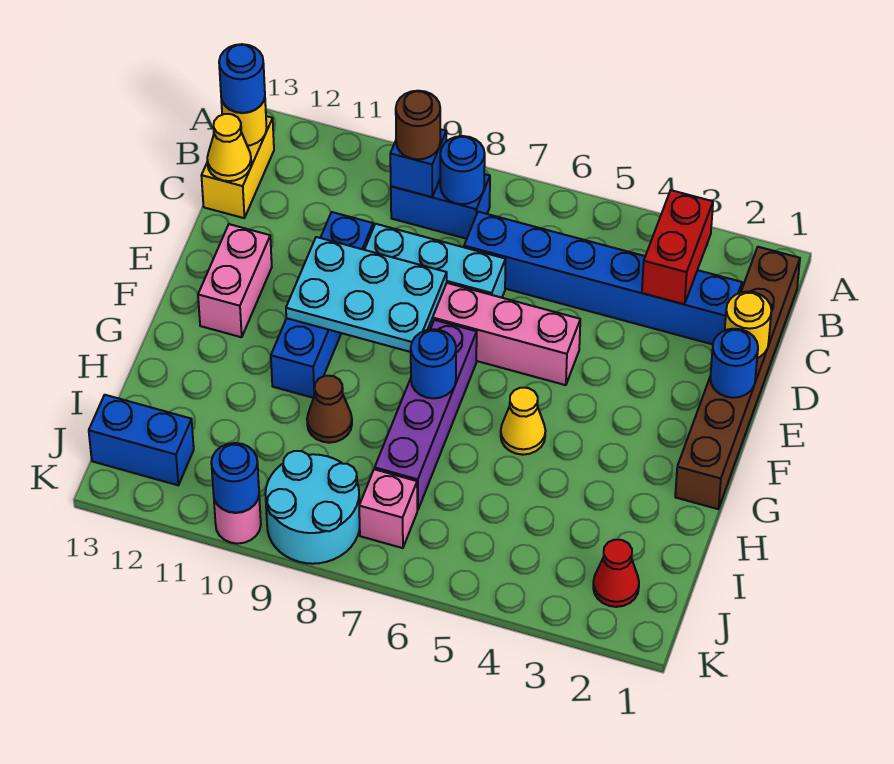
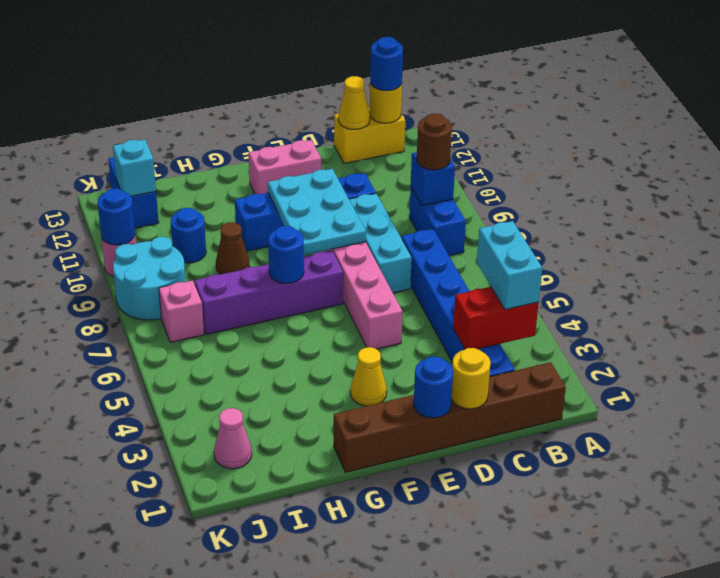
none -> cyan brick B3:B4 level 3
blue round brick B8 level 2 -> blue round brick I10 level 1
yellow cone G5 level 1 -> yellow cone F3 level 1
red cone J2 level 1 -> pink cone J2 level 1
none -> cyan brick J12 level 2

